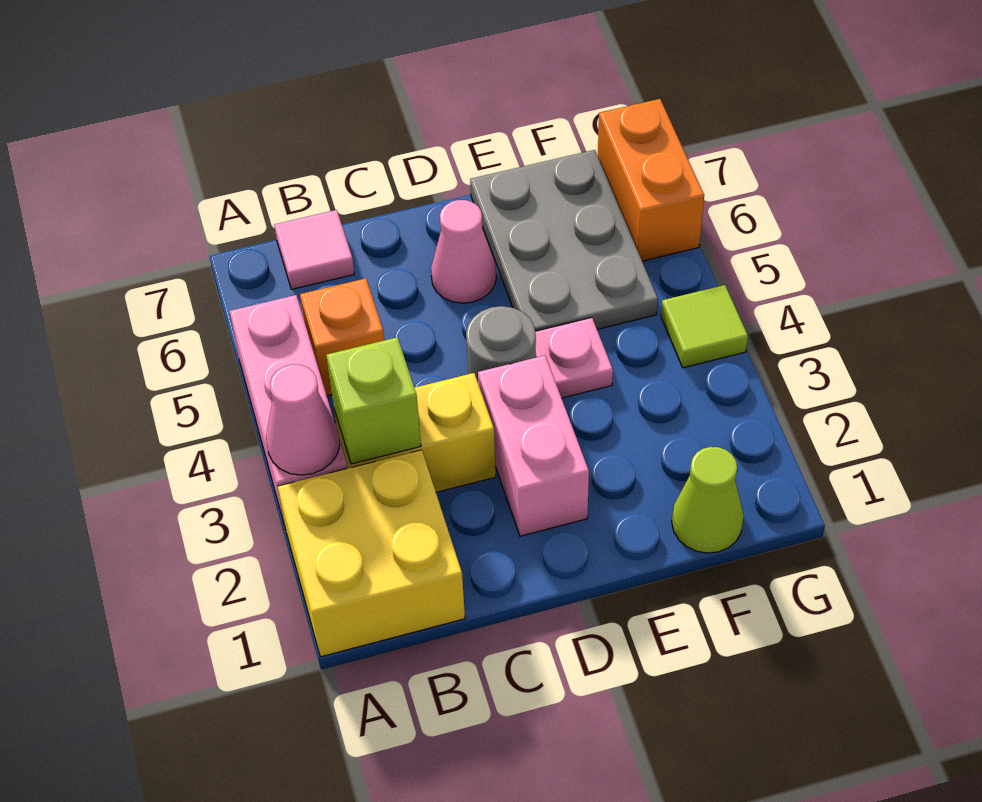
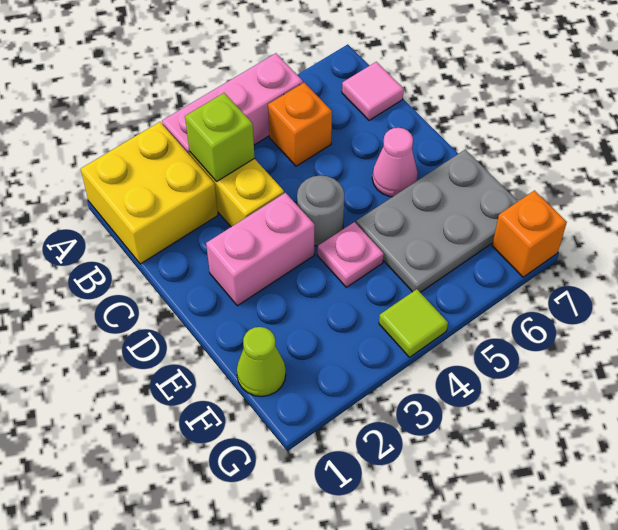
pink cone A3 level 2 -> none
orange brick G6:G7 level 1 -> orange brick G7 level 1

